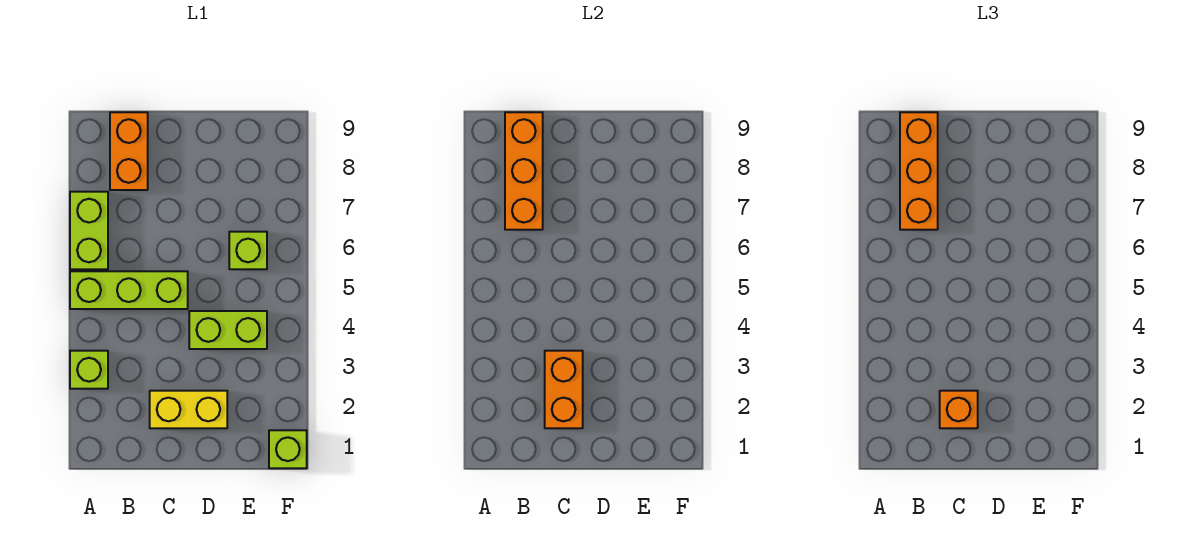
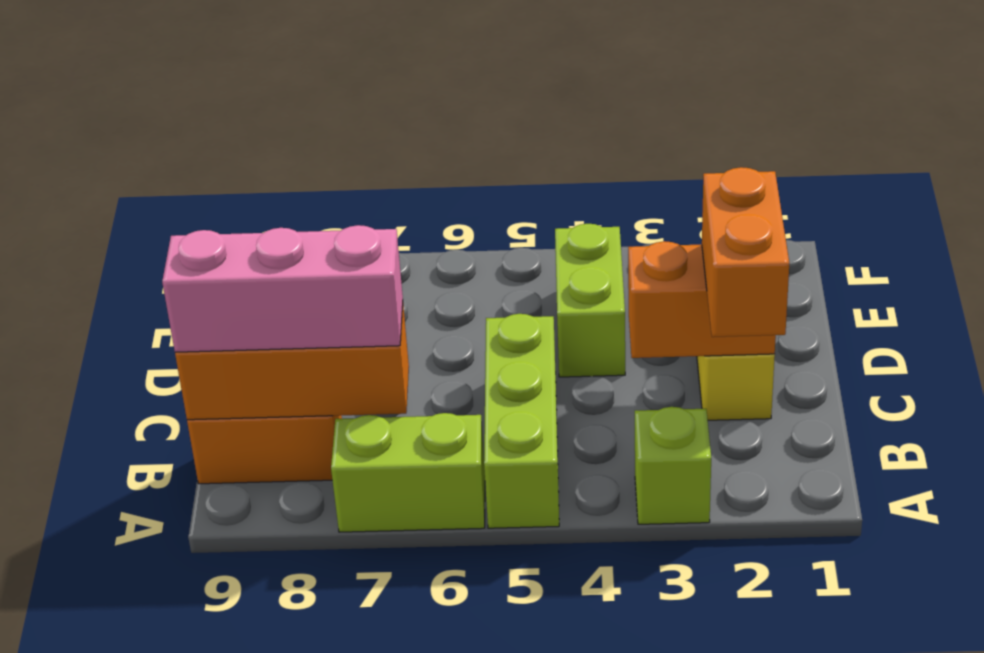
orange brick B7:B9 level 3 -> pink brick B7:B9 level 3
orange brick C2 level 3 -> orange brick B2:C2 level 3
lime brick E6 level 1 -> none
lime brick F1 level 1 -> none

